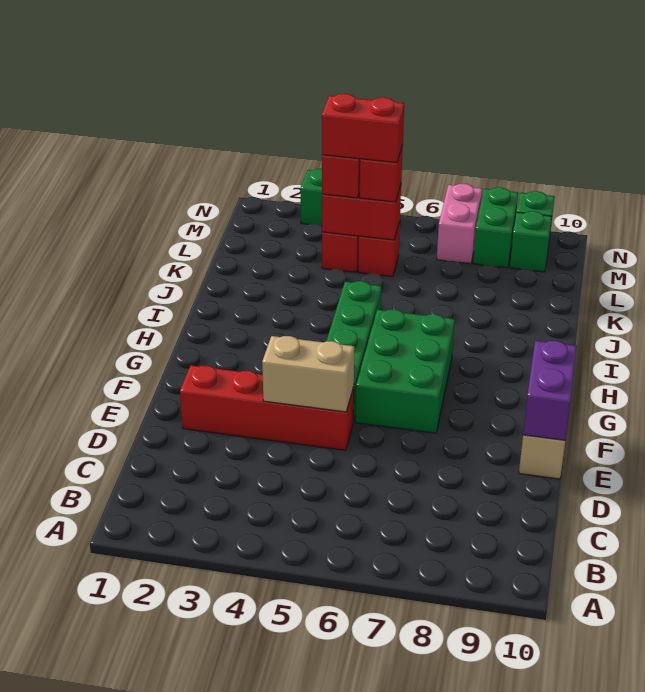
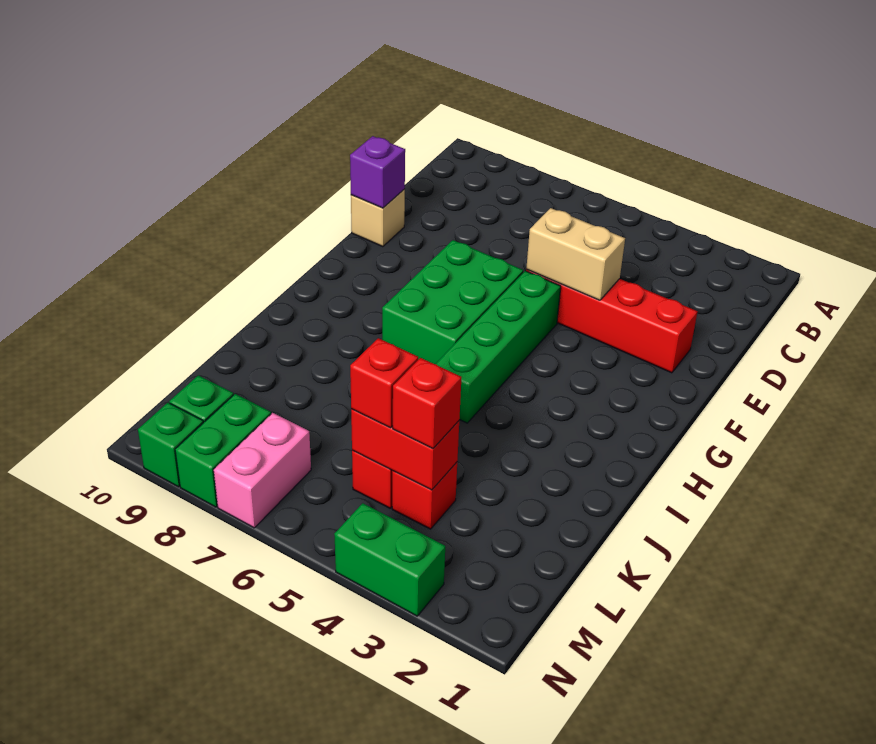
purple brick E10:F10 level 2 -> purple brick E10 level 2
red brick L4:L5 level 4 -> none

